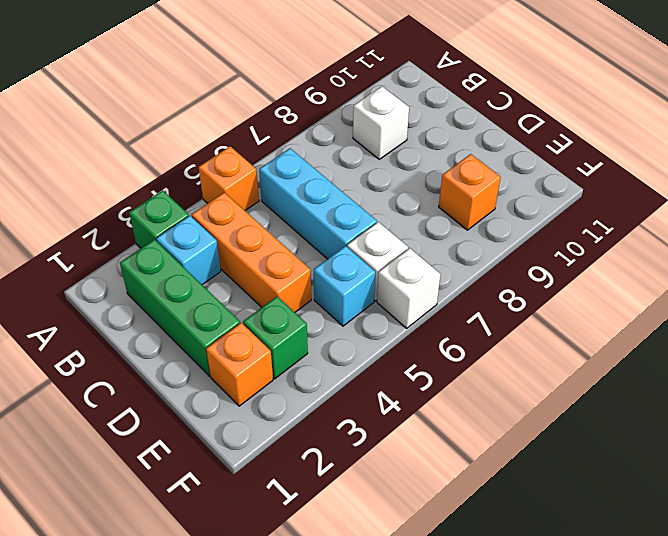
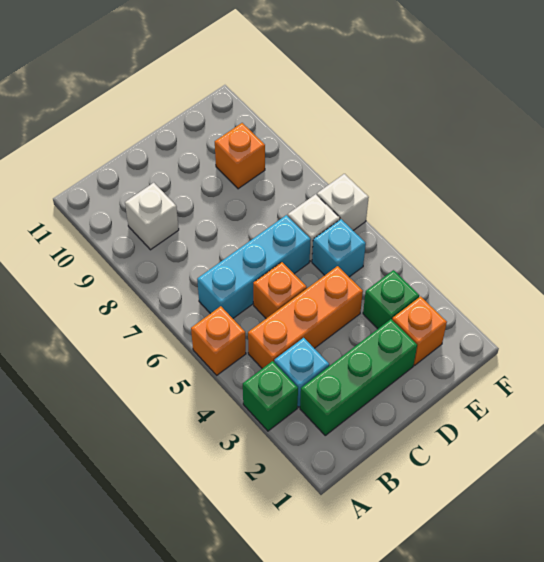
none -> orange brick C5 level 1

